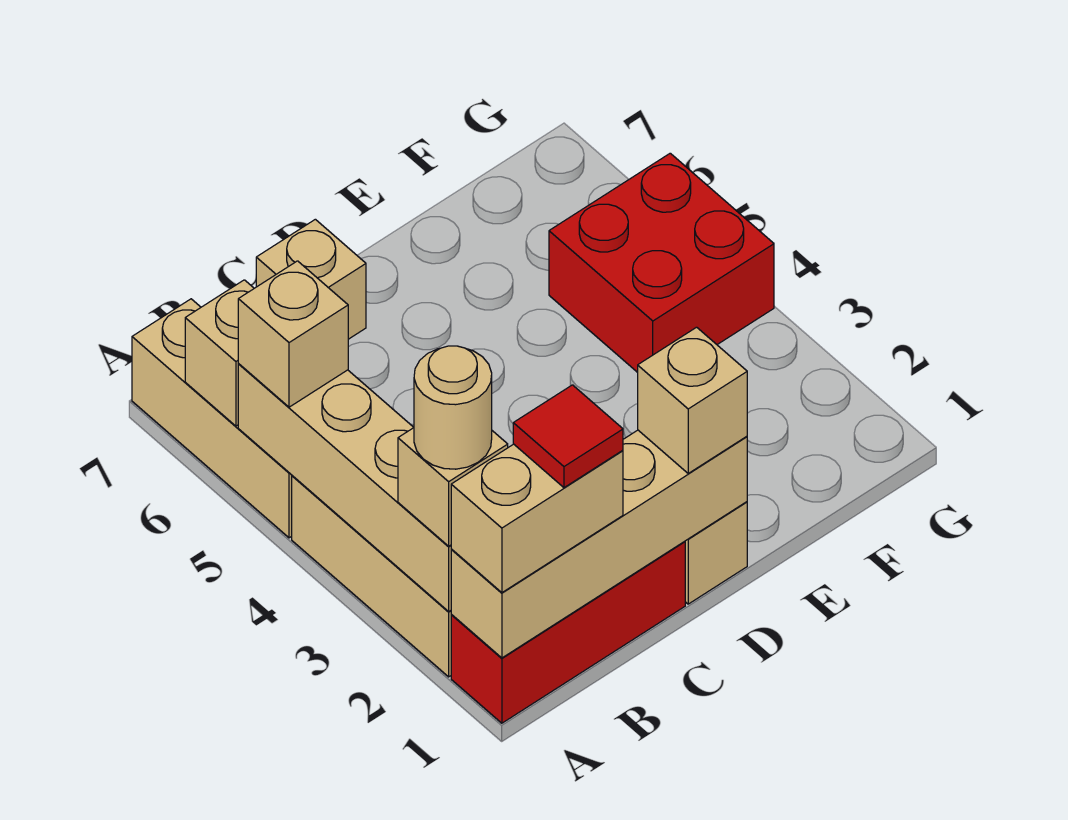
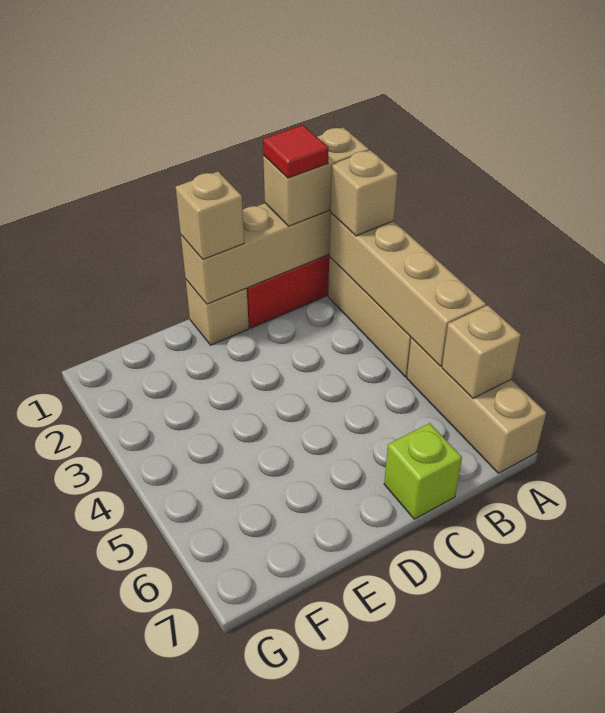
tan round brick A2 level 4 -> none
tan brick A5 level 3 -> none
tan brick C7 level 1 -> lime brick C7 level 1
red brick F4:G5 level 1 -> none

